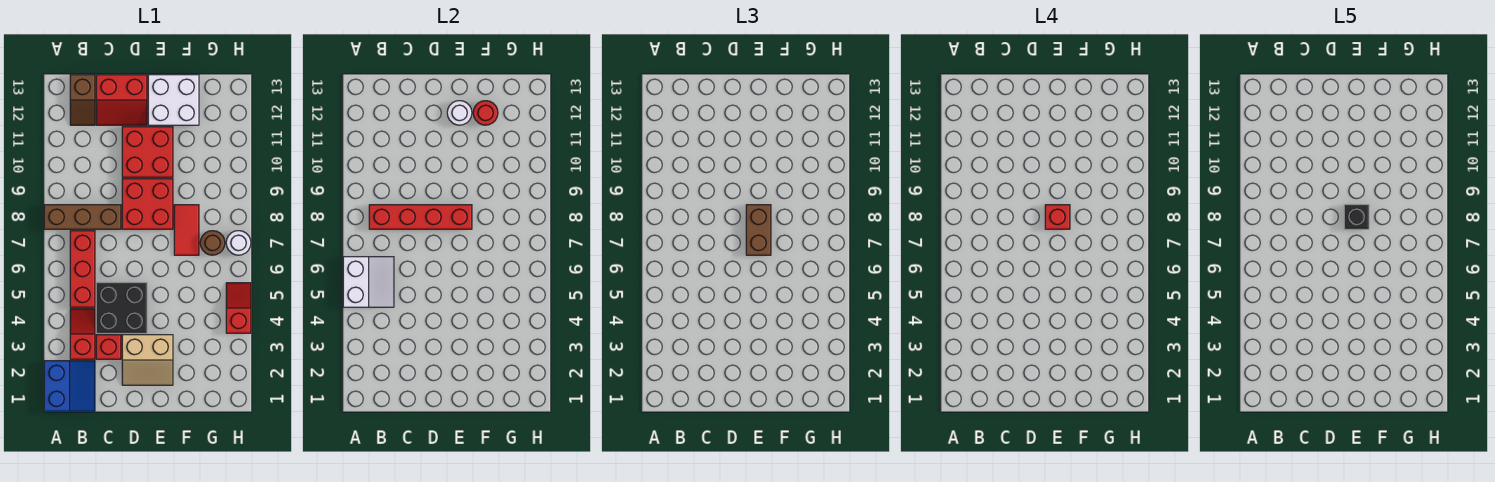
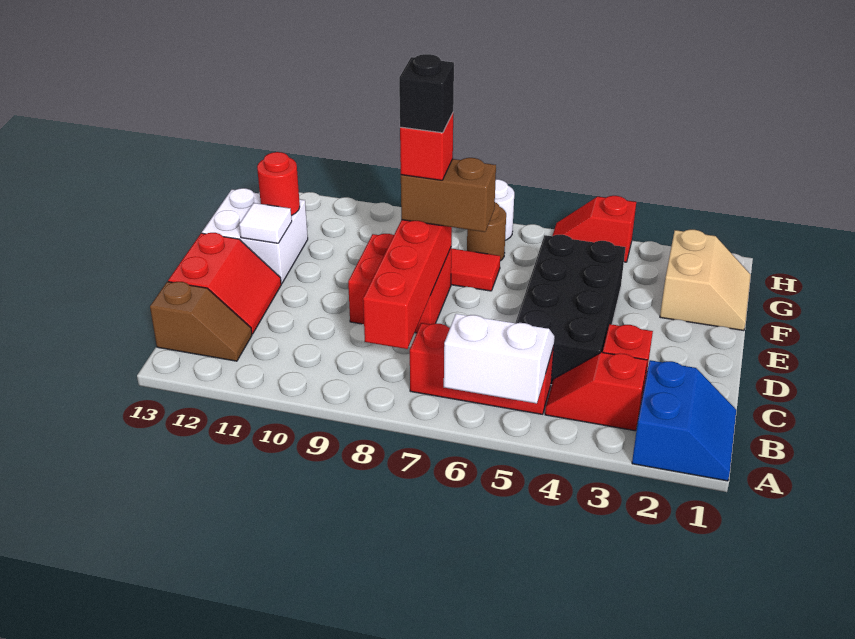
blue slope A1:B2 level 1 top A -> blue slope A1:B2 level 1 top 2
brown brick A8:C8 level 1 -> none
black brick C4:D5 level 1 -> black brick C4:F5 level 1
tan slope D2:E3 level 1 top 3 -> tan slope F1:G2 level 1 top 2
red brick D10:E11 level 1 -> none
white round brick E12 level 2 -> white tile E12 level 2

